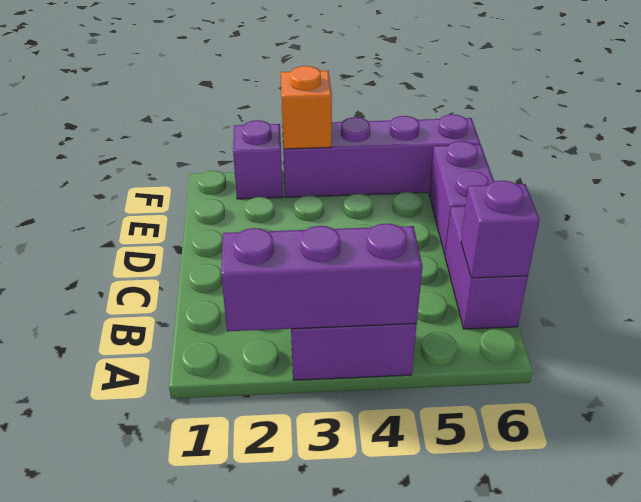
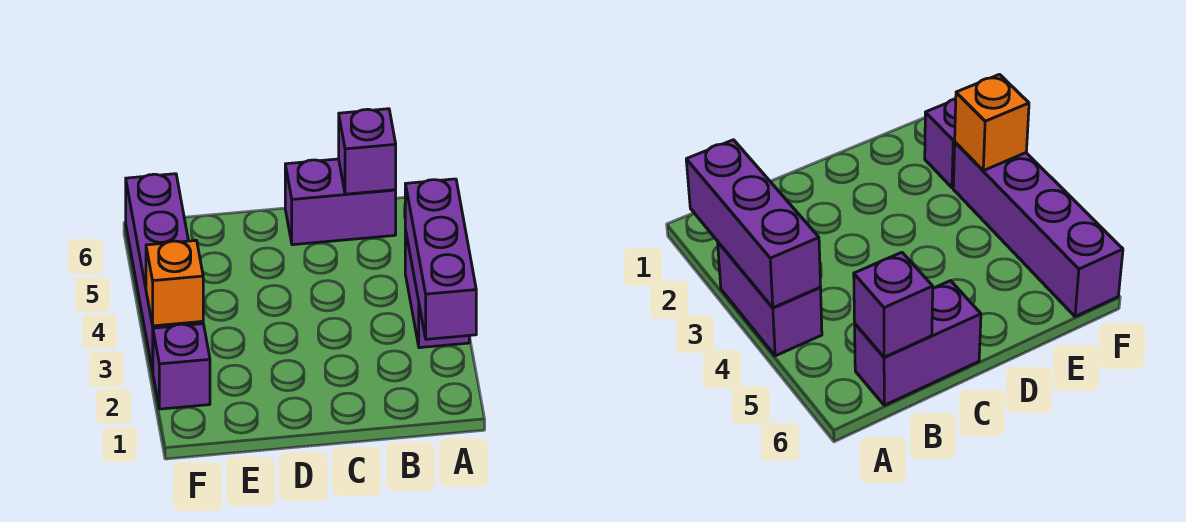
purple brick D6:E6 level 1 -> none

